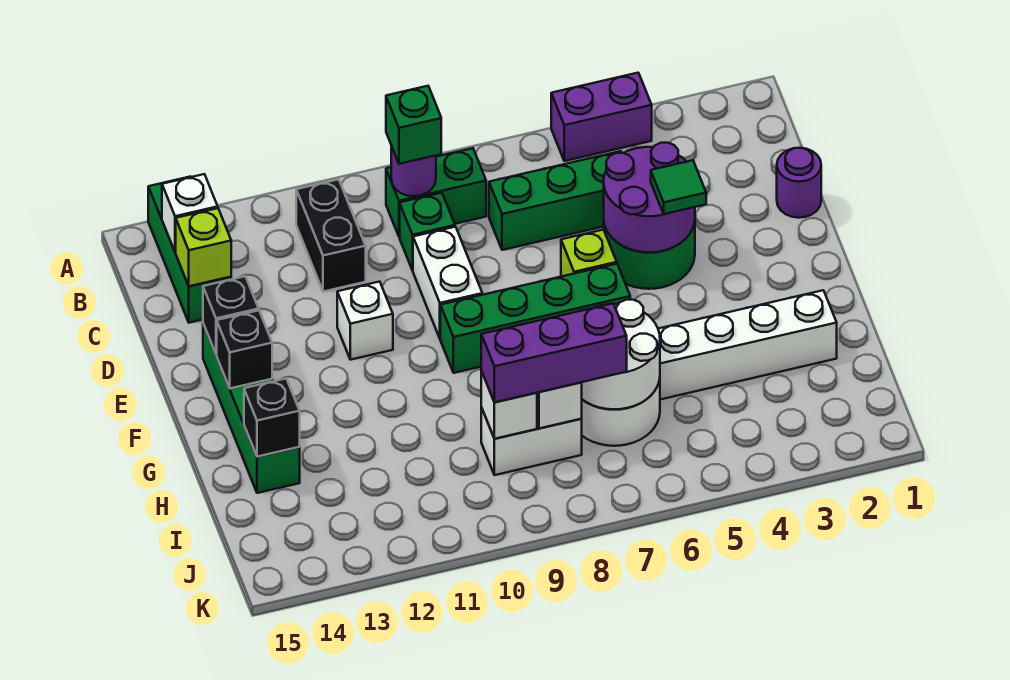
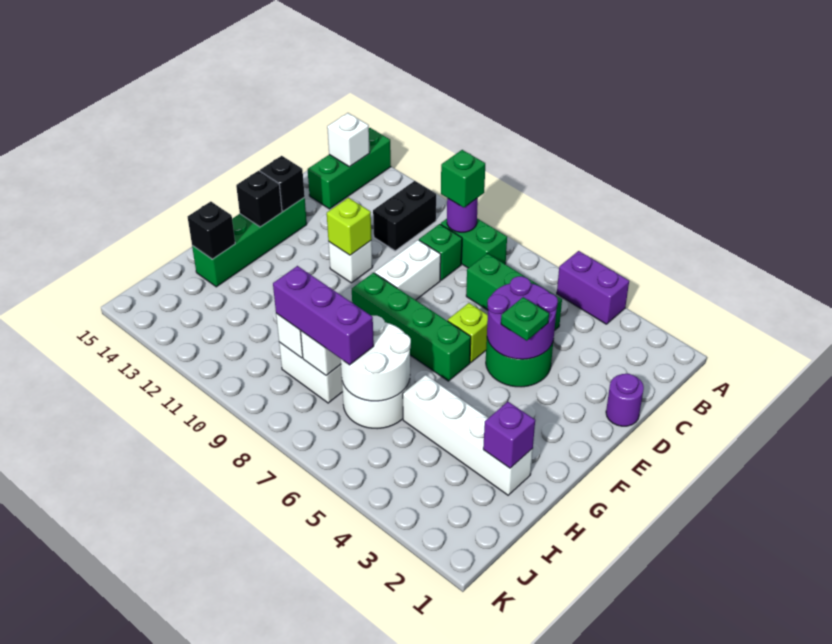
lime brick C14 level 2 -> lime brick E11 level 2
green tile E4 level 3 -> green plate E4 level 3
none -> purple brick H2 level 2

